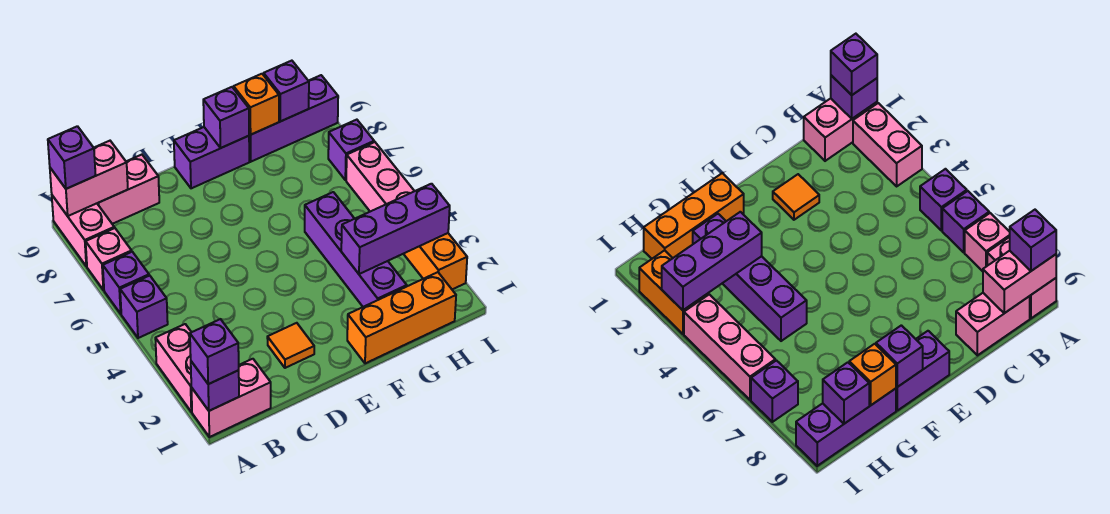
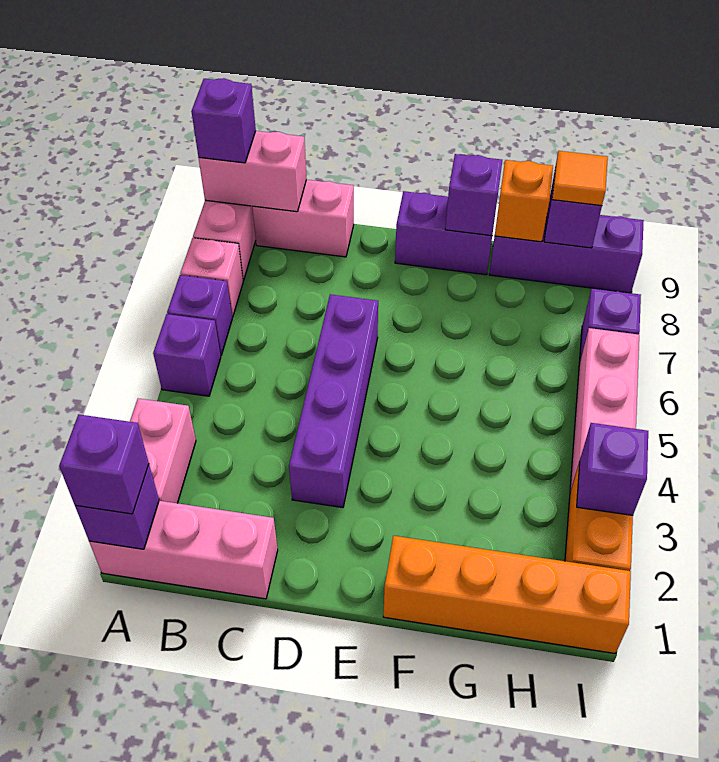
pink brick A1:B1 level 1 -> pink brick A1:C1 level 1
orange tile D2 level 1 -> orange tile H9 level 3
orange brick F1:H1 level 1 -> orange brick F1:I1 level 1
purple brick G2:G5 level 1 -> purple brick D3:D6 level 1
purple brick G3:I3 level 2 -> purple brick I3 level 2

